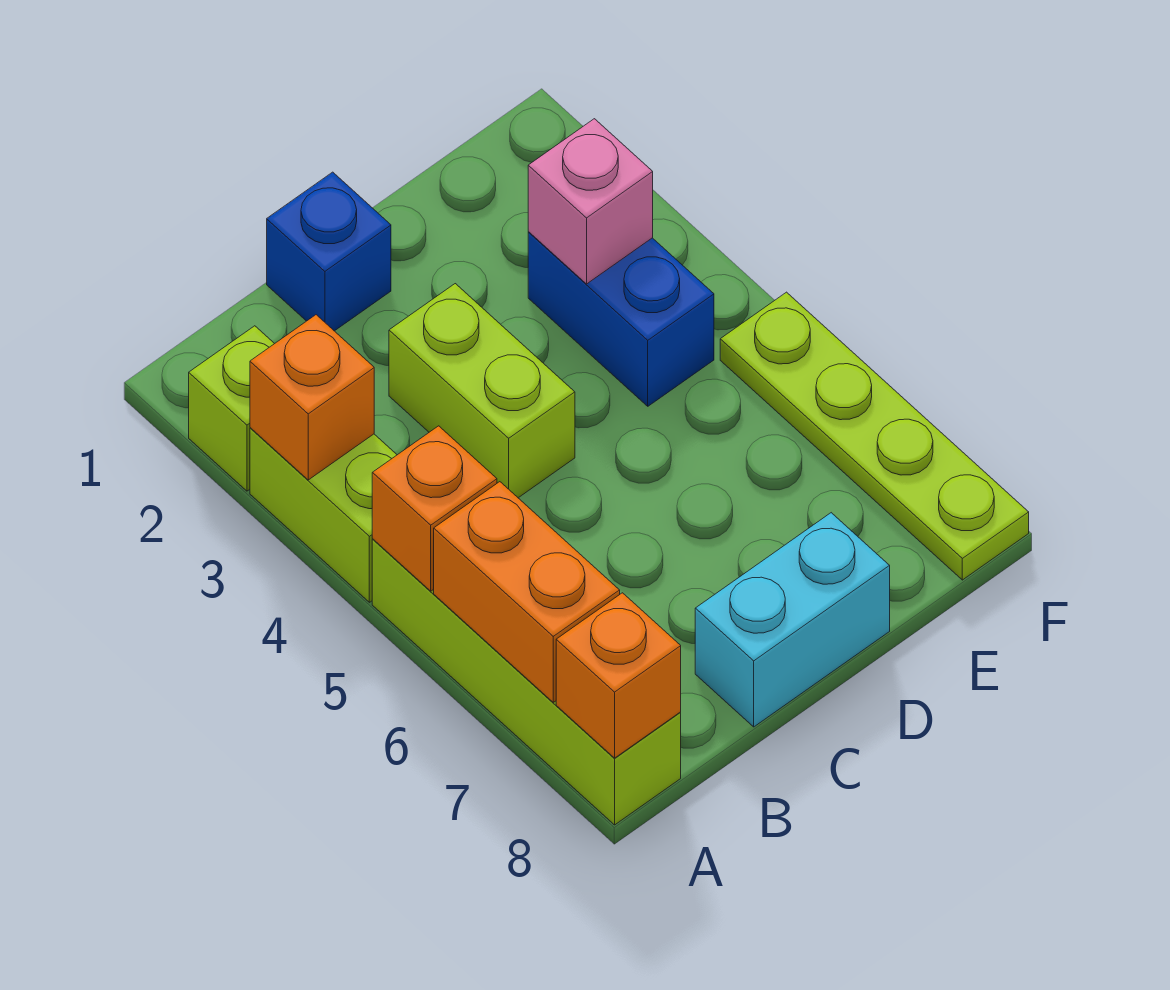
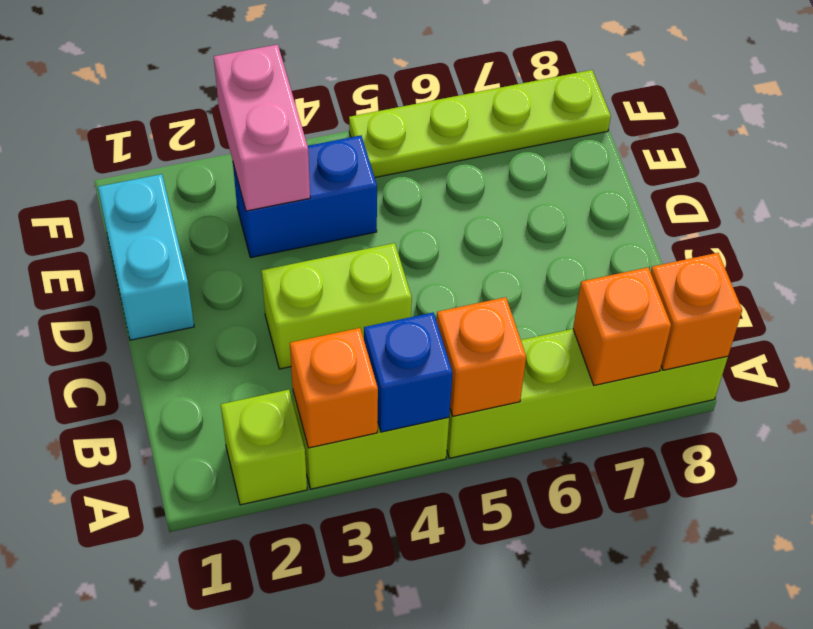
orange brick A6:A7 level 2 -> orange brick A7 level 2
blue brick C1 level 1 -> blue brick A4 level 2
cyan brick C8:D8 level 1 -> cyan brick D1:E1 level 1
pink brick E3 level 2 -> pink brick E3:F3 level 2

